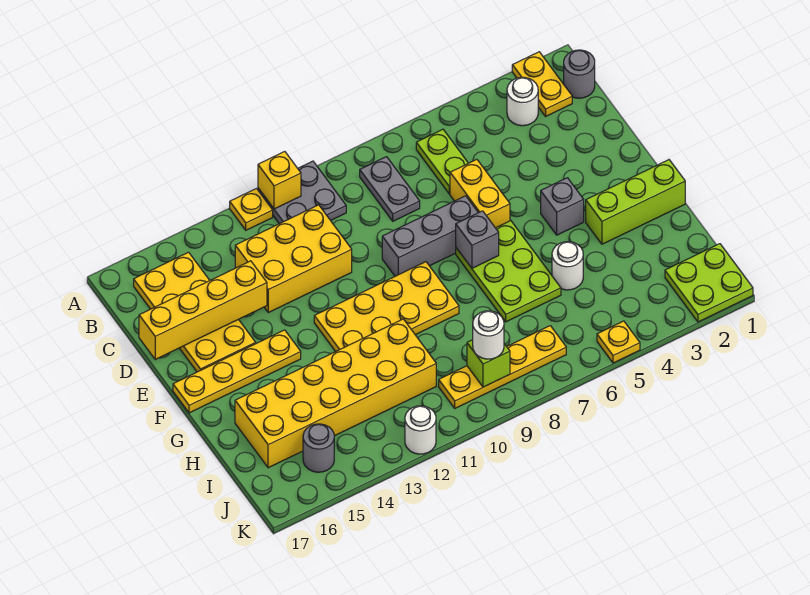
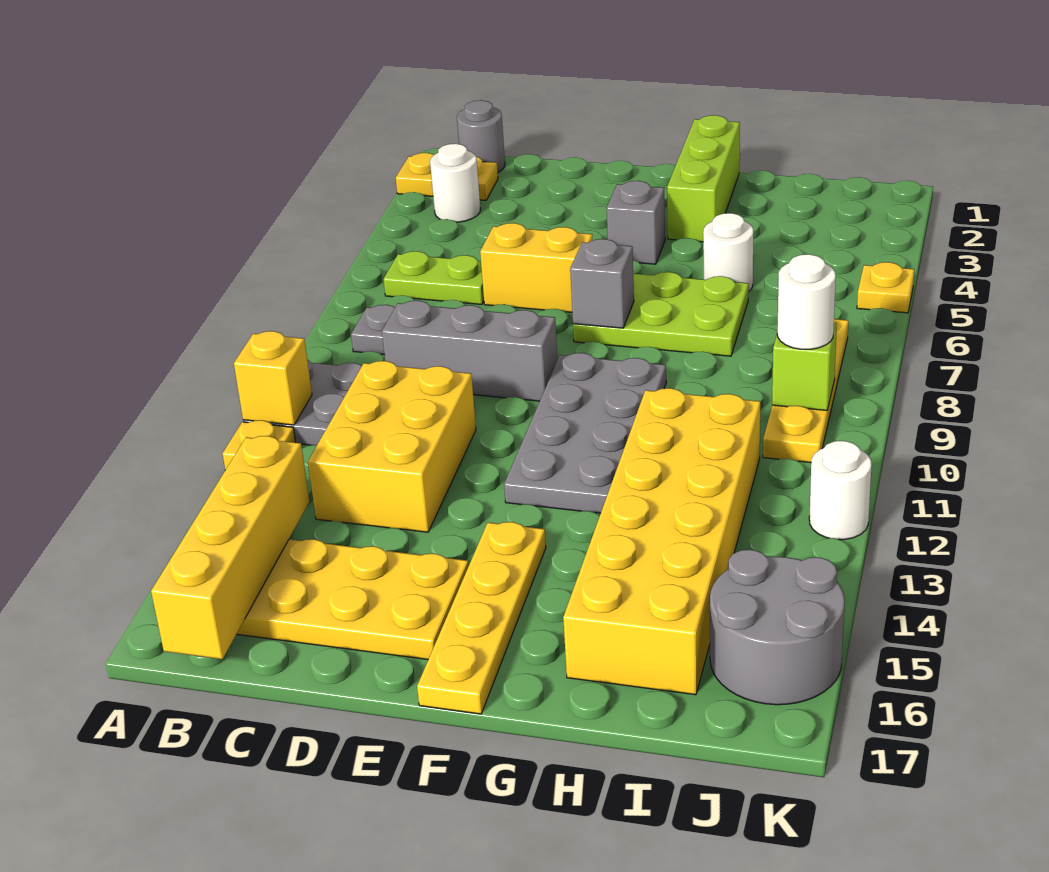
yellow brick D14:D17 level 2 -> yellow brick B14:B17 level 2
grey brick E7:E9 level 1 -> grey brick C9:E9 level 1
yellow plate F9:G12 level 1 -> grey plate F9:G12 level 1
lime plate J1:K2 level 1 -> none
grey round brick J15 level 1 -> grey round brick J15:K16 level 1

